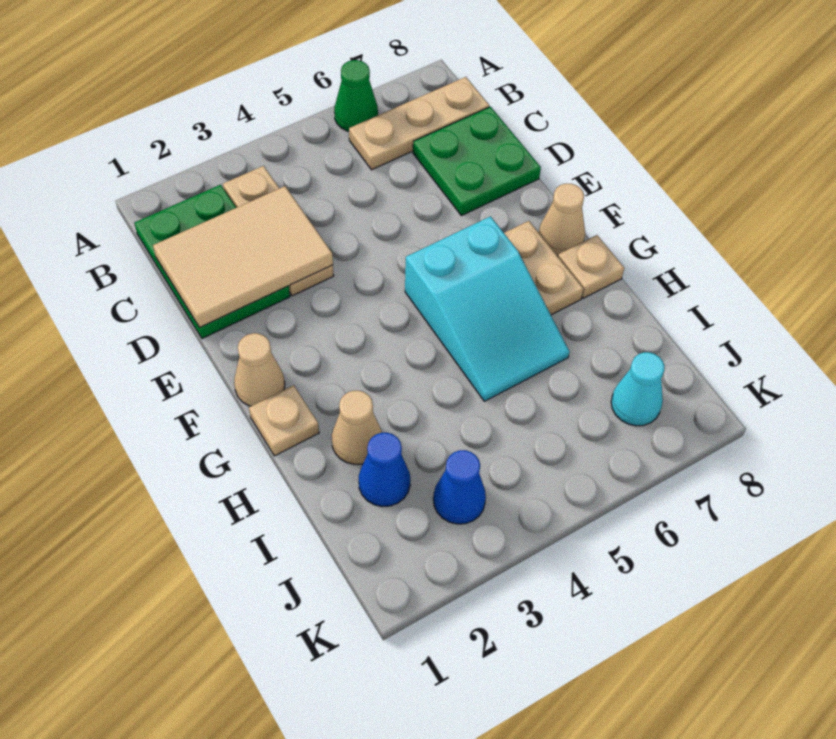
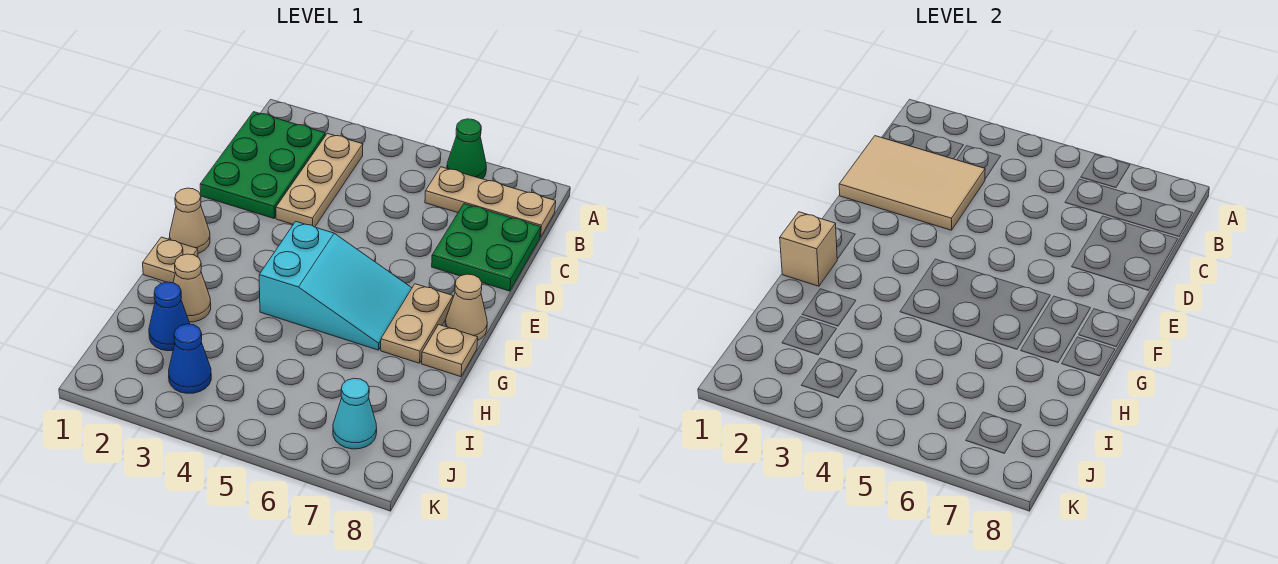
cyan slope F5:H6 level 1 top F -> cyan slope F4:G6 level 1 top 4
none -> tan brick G1 level 2

